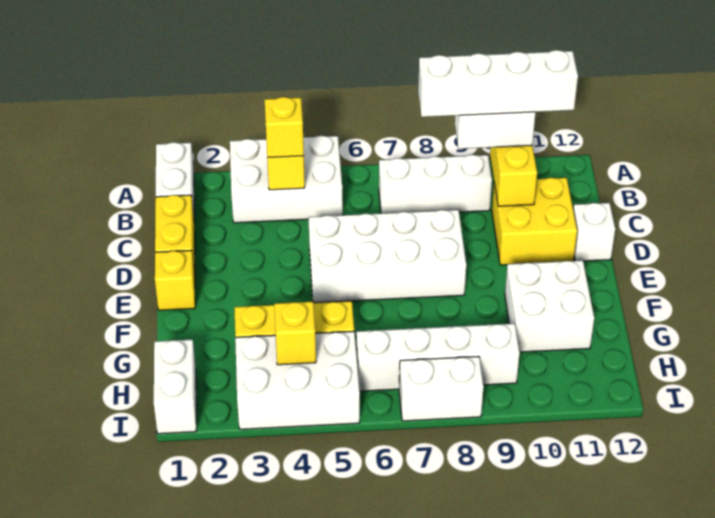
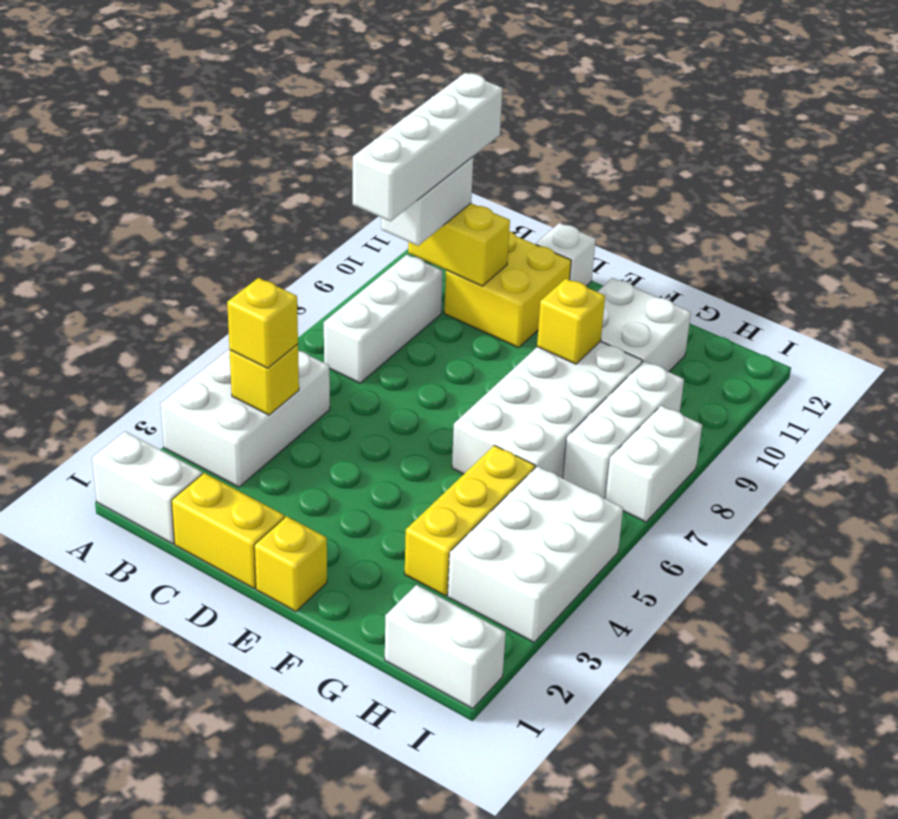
white brick D5:E8 level 1 -> white brick F6:G9 level 1
yellow brick H4 level 2 -> yellow brick F9 level 2
white brick H6:H9 level 1 -> white brick H7:H9 level 1

